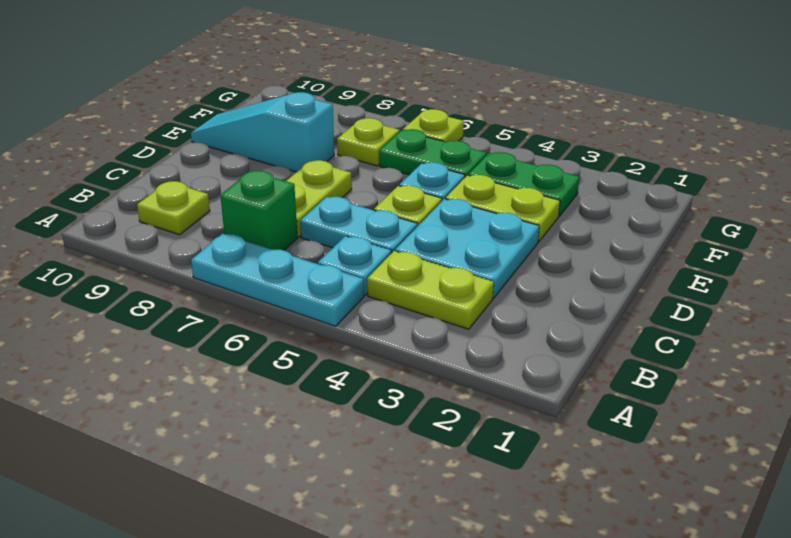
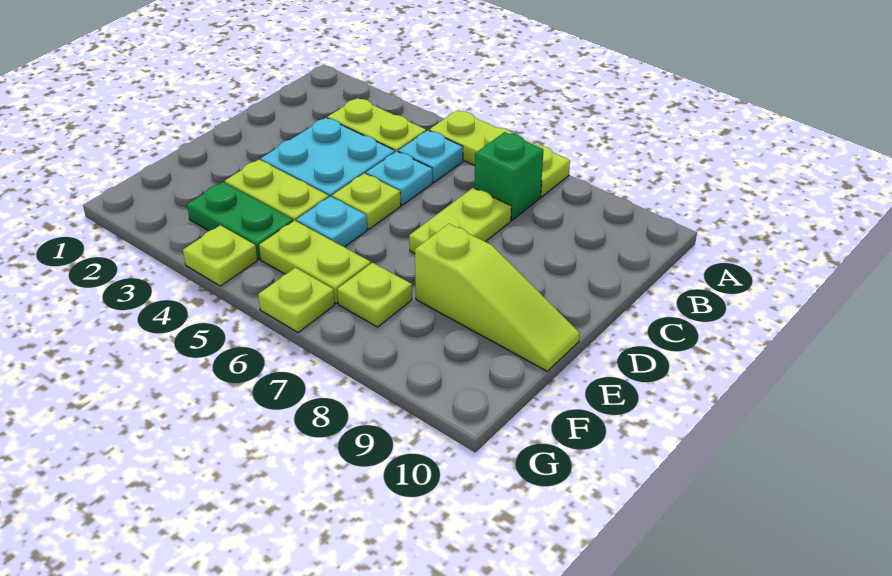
cyan plate A5:A7 level 1 -> lime plate A5:A7 level 1
lime plate B9 level 1 -> lime plate G4 level 1
cyan plate C5:C6 level 1 -> cyan plate C5 level 1
cyan slope E8:E10 level 1 top 8 -> lime slope E8:E10 level 1 top 8
green plate F5:F6 level 1 -> lime plate F5:F6 level 1

